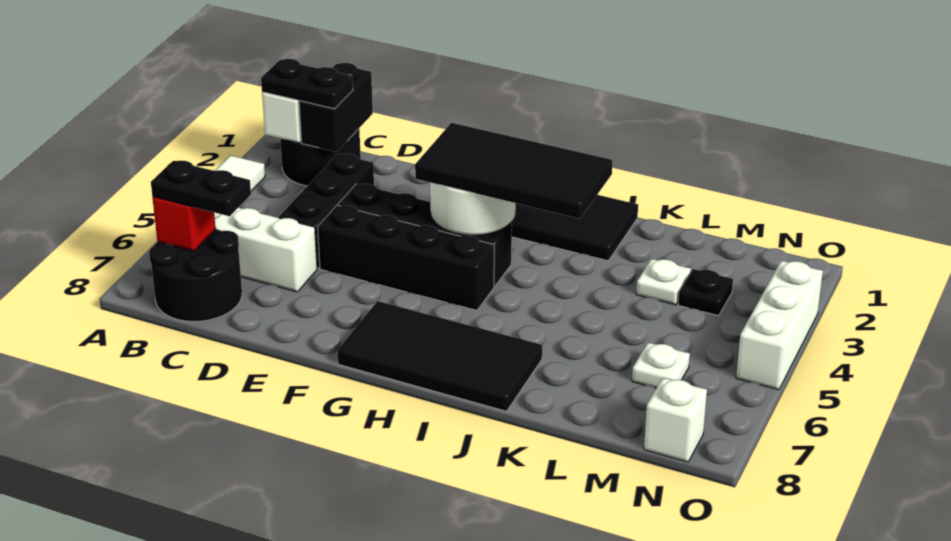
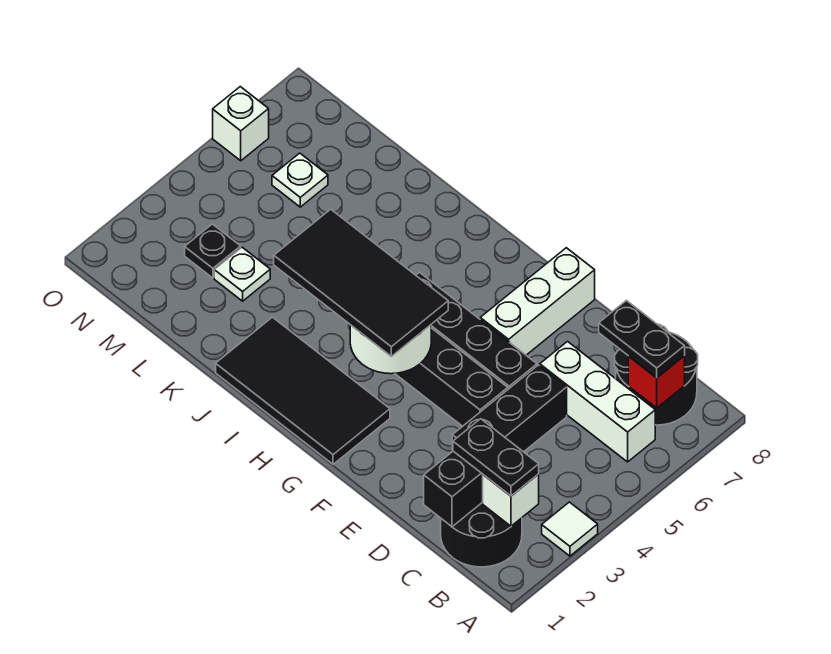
black tile G7:J8 level 1 -> none
white brick N8 level 1 -> white brick O6 level 1
white brick O3:O5 level 1 -> white brick F6:F8 level 1

